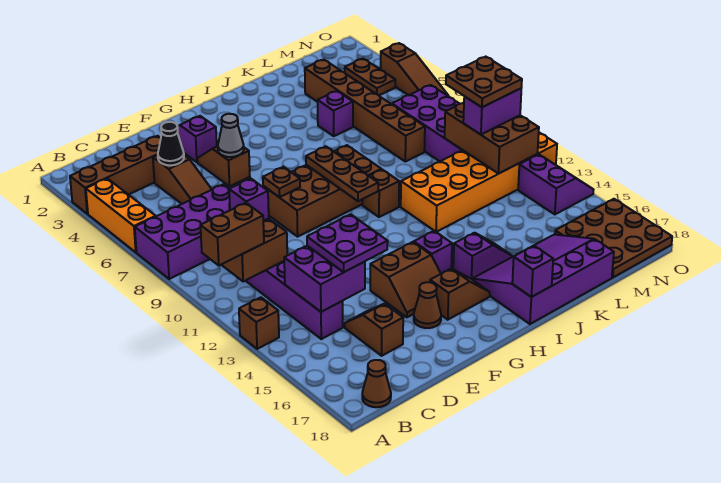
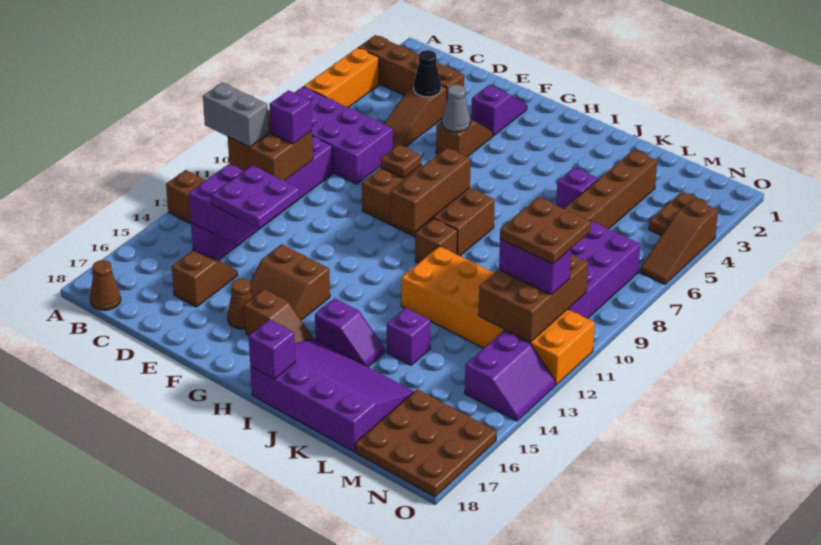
brown brick A11:B11 level 3 -> grey brick A11:B11 level 3
brown plate H8:H10 level 2 -> brown brick H8:H10 level 2
purple brick H14 level 1 -> purple brick K14 level 1

